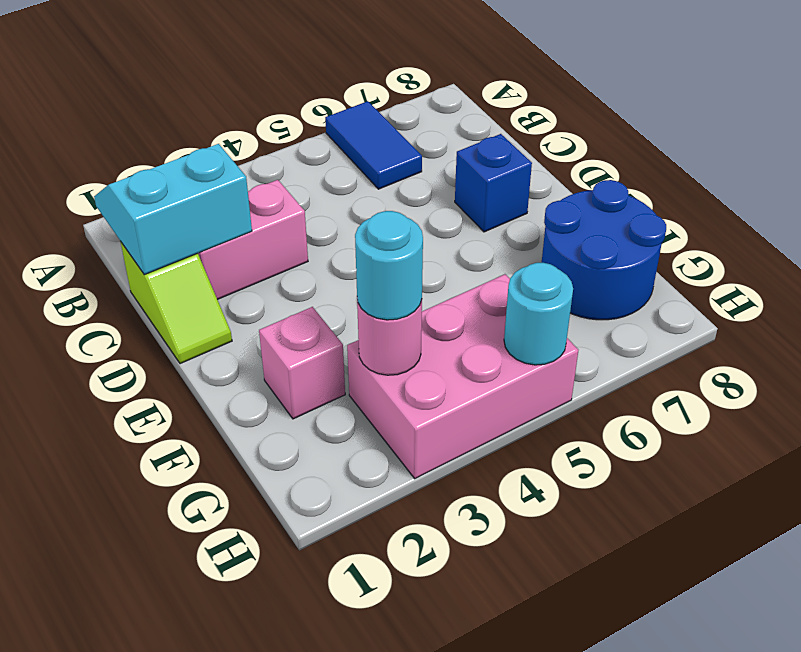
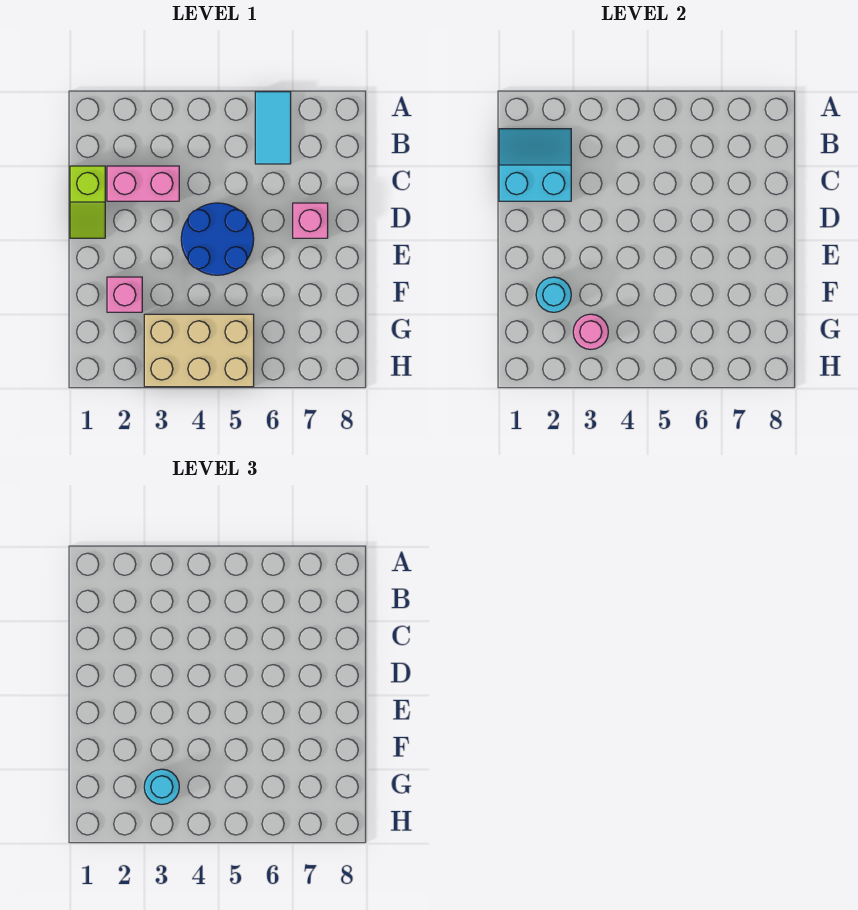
blue tile A6:B6 level 1 -> cyan tile A6:B6 level 1
blue brick D7 level 1 -> pink brick D7 level 1
blue round brick F7:G8 level 1 -> blue round brick D4:E5 level 1
pink brick G3:H5 level 1 -> tan brick G3:H5 level 1
cyan round brick H5 level 2 -> cyan round brick F2 level 2

